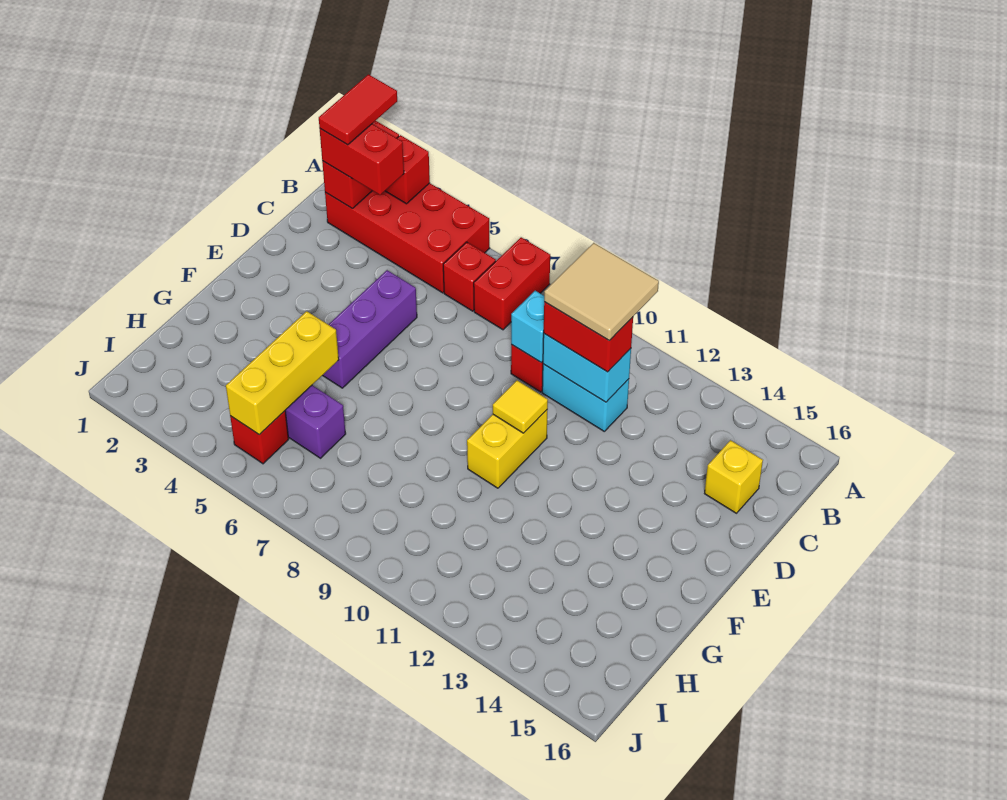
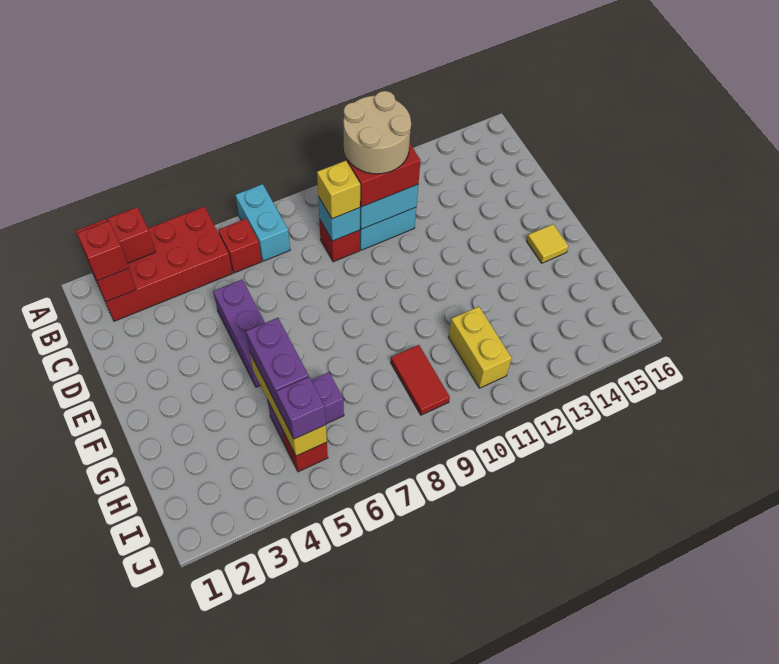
red tile A2:B2 level 4 -> red tile H9:I9 level 1
red brick A7:B7 level 1 -> cyan brick A7:B7 level 1
red brick B2:B3 level 3 -> red brick B2 level 3
tan tile B10:C11 level 4 -> tan round brick B10:C11 level 4
yellow brick C15 level 1 -> yellow brick C9 level 3
yellow brick E10:F10 level 1 -> yellow brick H11:I11 level 1
yellow tile E10 level 2 -> yellow tile F15 level 1
none -> purple brick G5:H5 level 3
none -> purple brick I5 level 3

